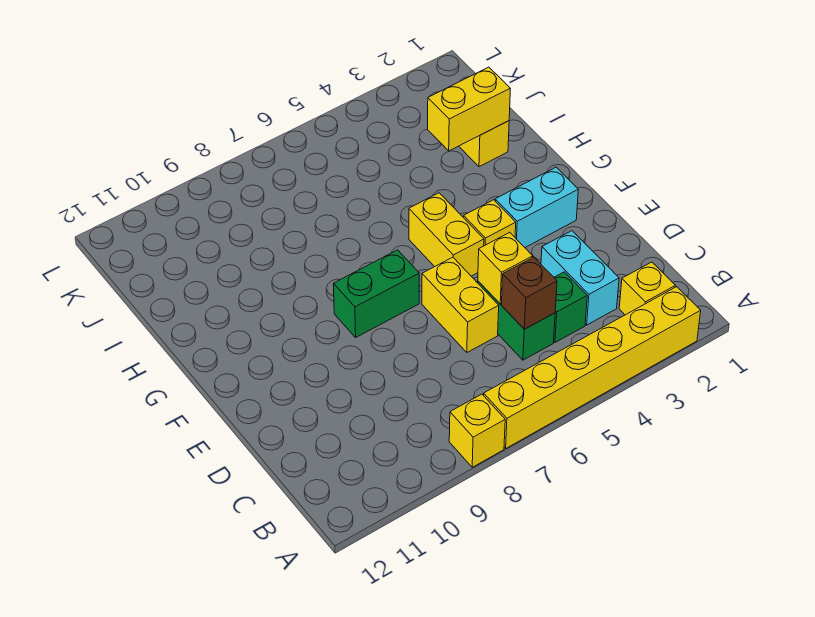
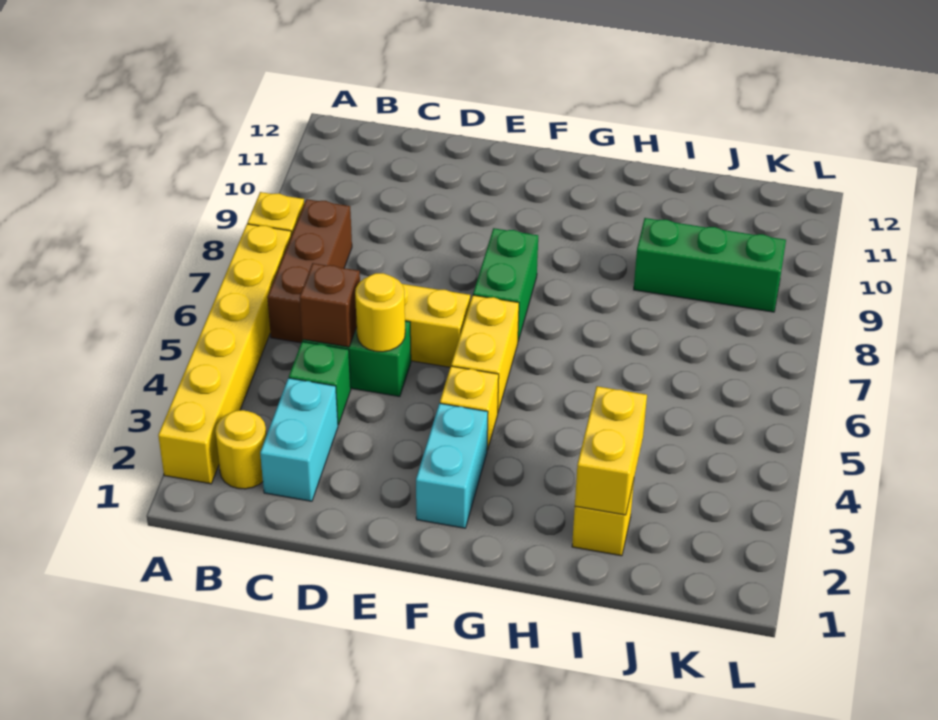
yellow brick B2 level 1 -> yellow round brick B2 level 1
none -> brown brick B6:B8 level 1
cyan brick C3:D3 level 1 -> cyan brick C2:C3 level 1
yellow brick D5 level 2 -> yellow round brick D5 level 2
yellow brick F5:G5 level 1 -> yellow brick F5:F6 level 1
none -> green brick I9:K9 level 1

